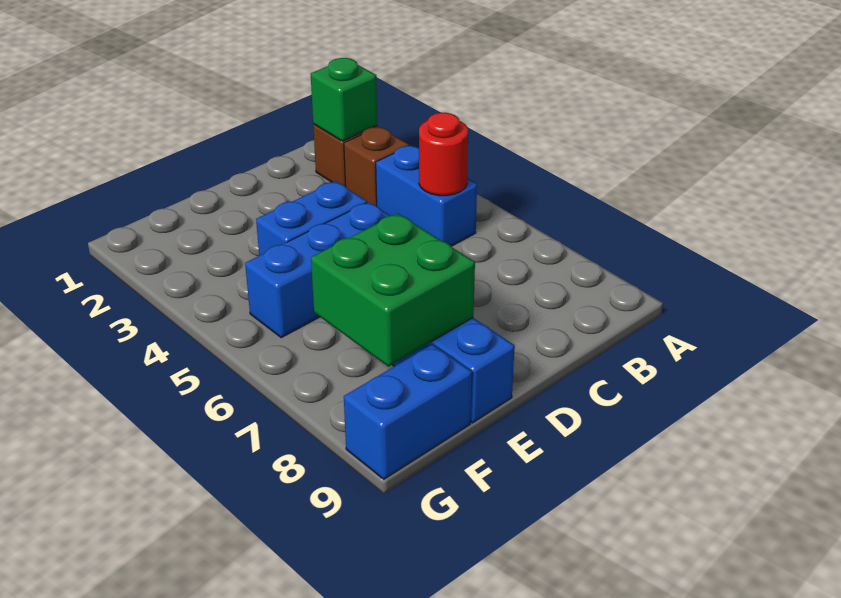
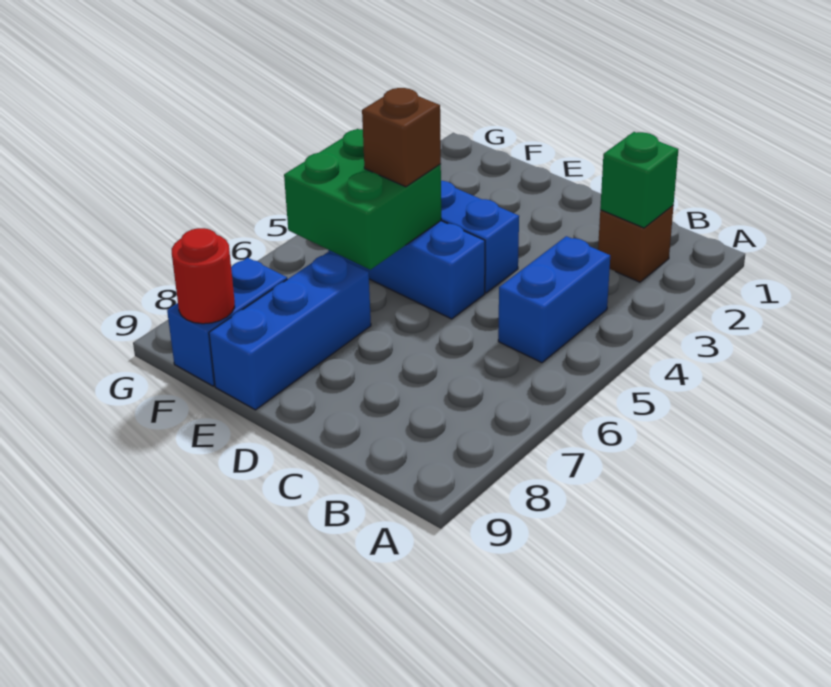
brown brick B3 level 1 -> brown brick E5 level 3
red round brick B5 level 2 -> red round brick F9 level 2
green brick E7:F8 level 2 -> green brick E5:F6 level 2
blue brick F9:G9 level 1 -> blue brick F8:F9 level 1

